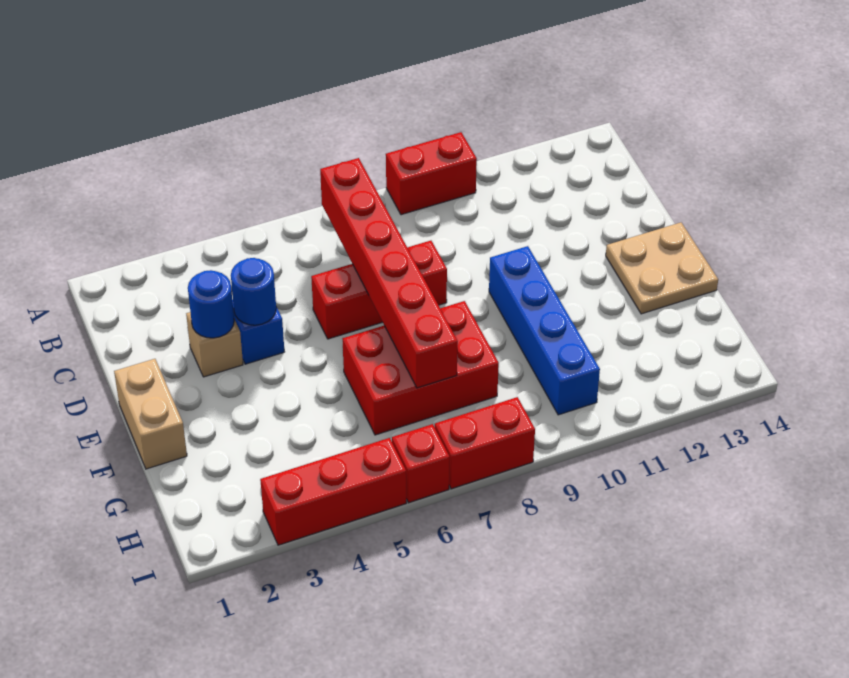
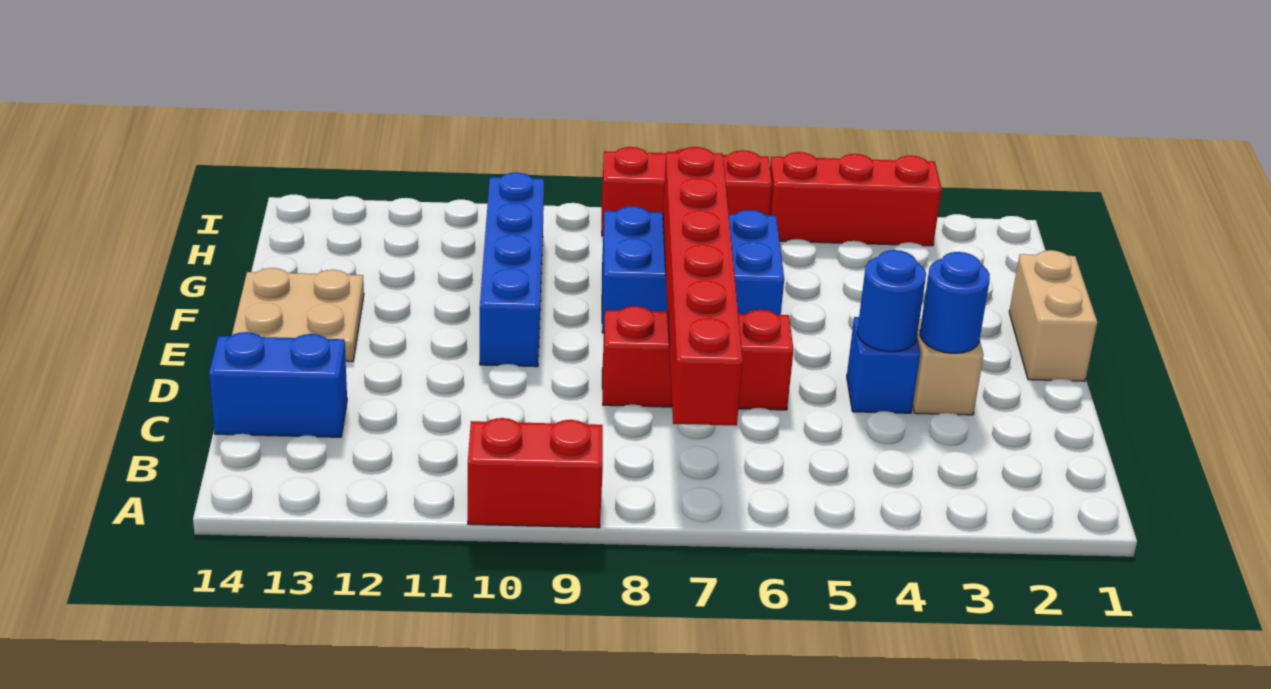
none -> blue brick C13:C14 level 1
red brick F6:G8 level 1 -> blue brick F6:G8 level 1

